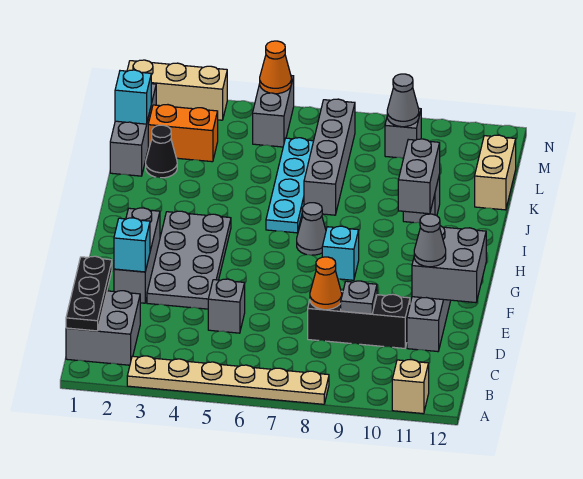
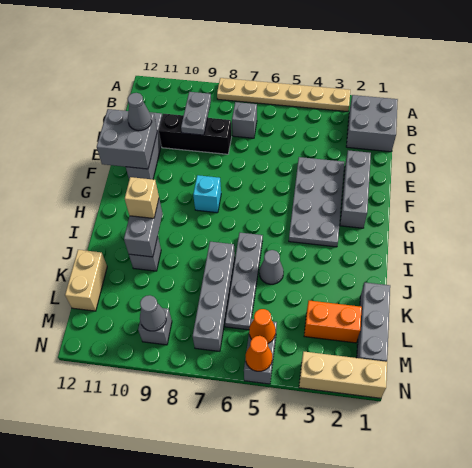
tan brick A11 level 1 -> tan brick I10 level 3
black plate B1:D1 level 2 -> none
grey brick D5 level 1 -> grey brick C7 level 1
orange cone D8 level 2 -> orange cone M5 level 2
grey plate D9 level 2 -> grey plate C9:D9 level 2
cyan brick E2 level 2 -> none
grey cone H7 level 1 -> grey cone J5 level 1
cyan plate I6:L6 level 1 -> grey plate I6:L6 level 1
black cone K2 level 1 -> none
cyan brick L1 level 2 -> none

